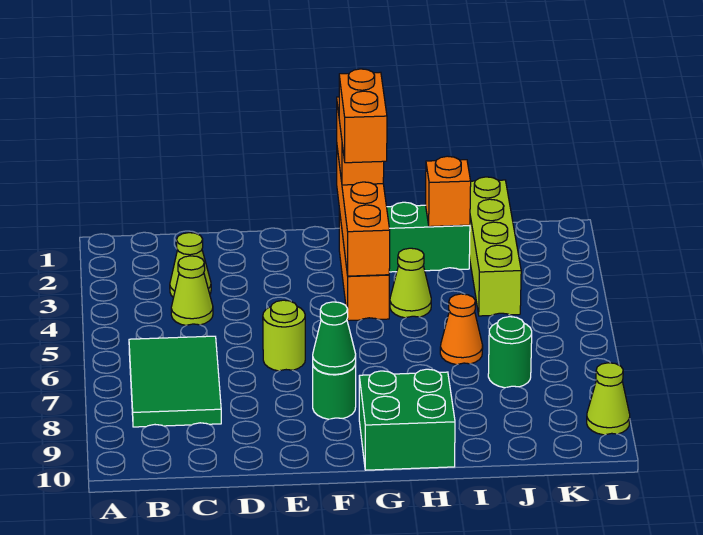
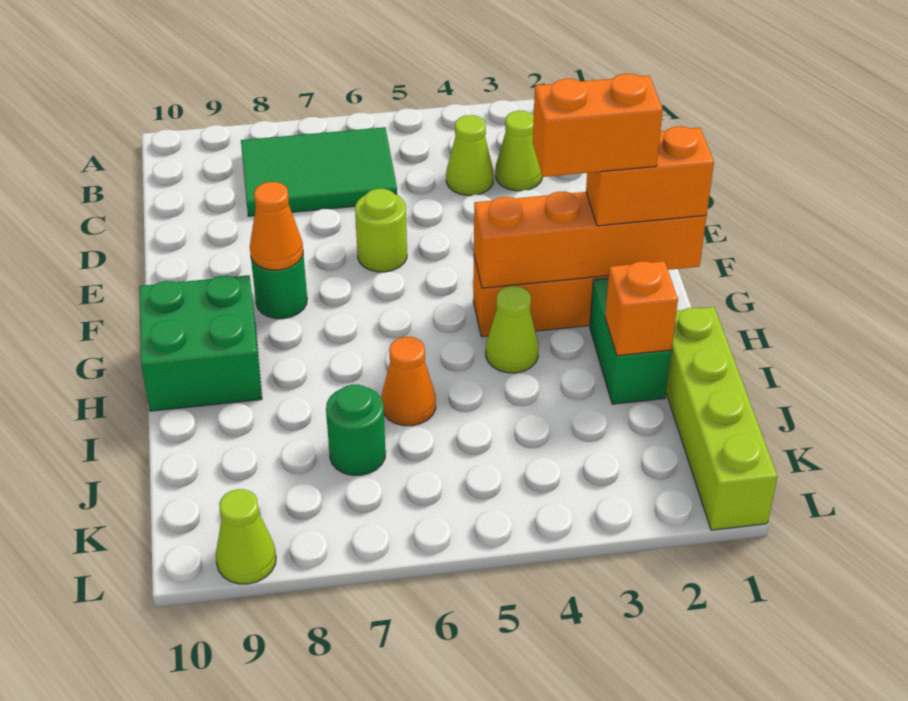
green cone F8 level 2 -> orange cone F8 level 2
lime brick J1:J4 level 1 -> lime brick I1:L1 level 1

